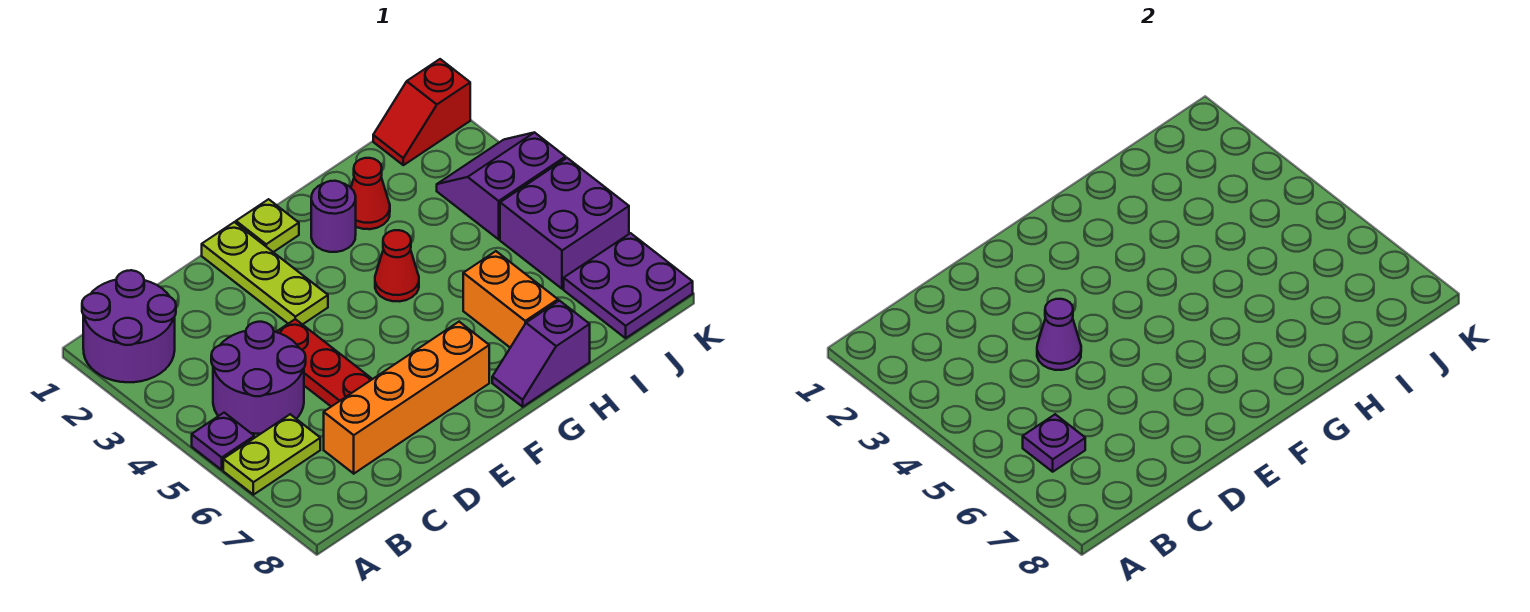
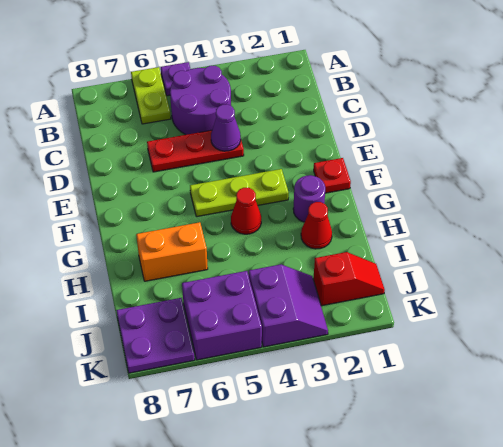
purple round brick A1:B2 level 1 -> none
purple plate B6 level 2 -> none
orange brick C7:F7 level 1 -> none
lime plate E1:E3 level 1 -> lime plate F3:F5 level 1
lime plate F1 level 1 -> red plate F1 level 1
purple slope G8:H8 level 1 top H -> none
red slope J1:K1 level 1 top K -> red slope J1:J2 level 1 top 2

